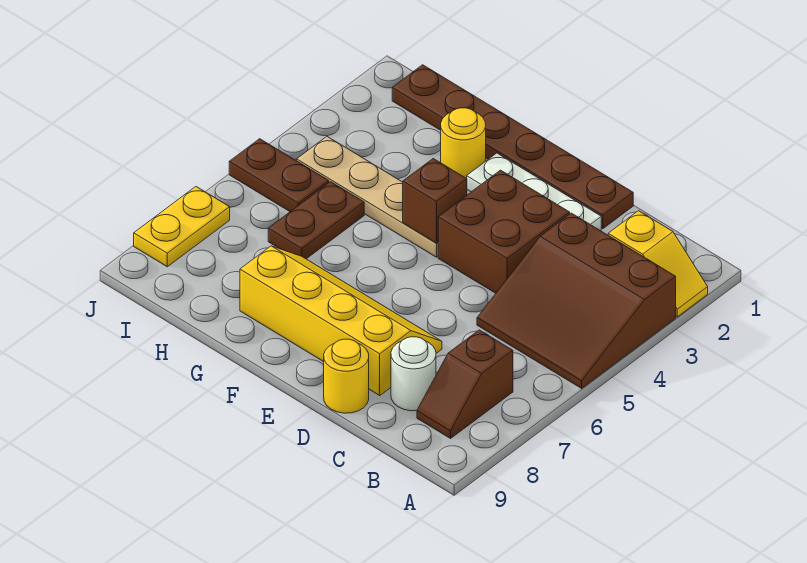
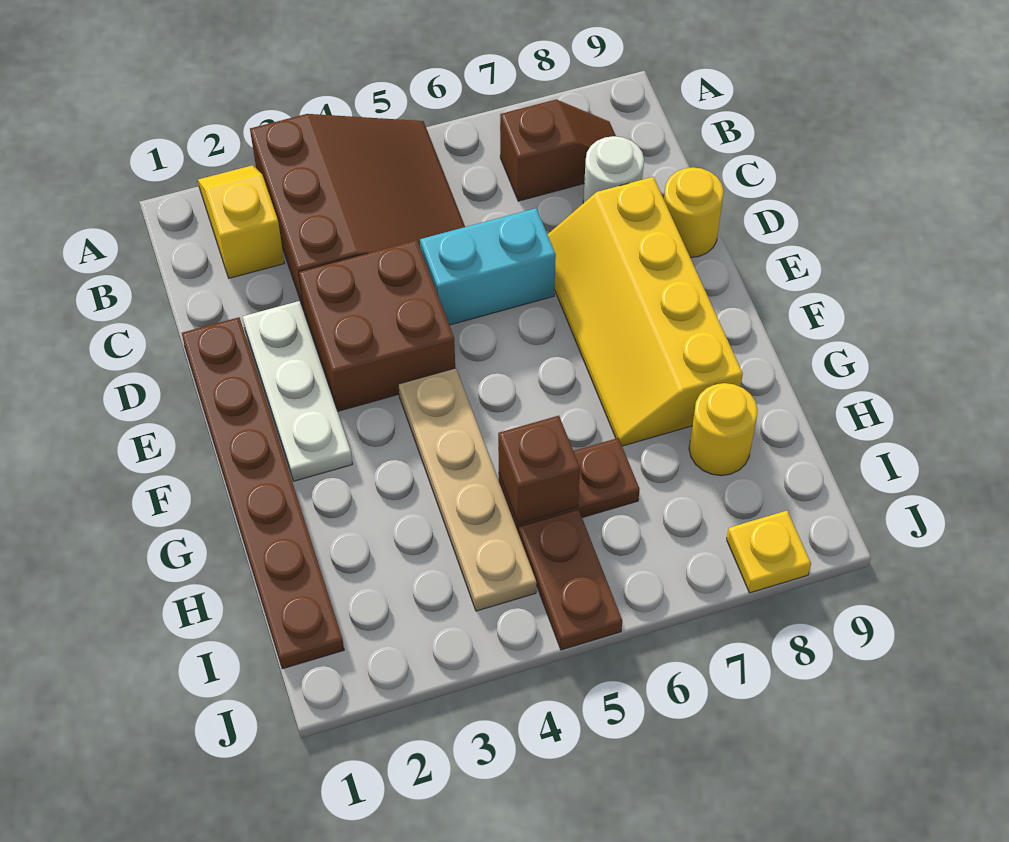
none -> cyan brick D5:D6 level 1
brown brick F4 level 2 -> brown brick H5 level 2
yellow round brick G2 level 1 -> yellow round brick H8 level 1
yellow plate J7:J8 level 1 -> yellow plate J8 level 1

